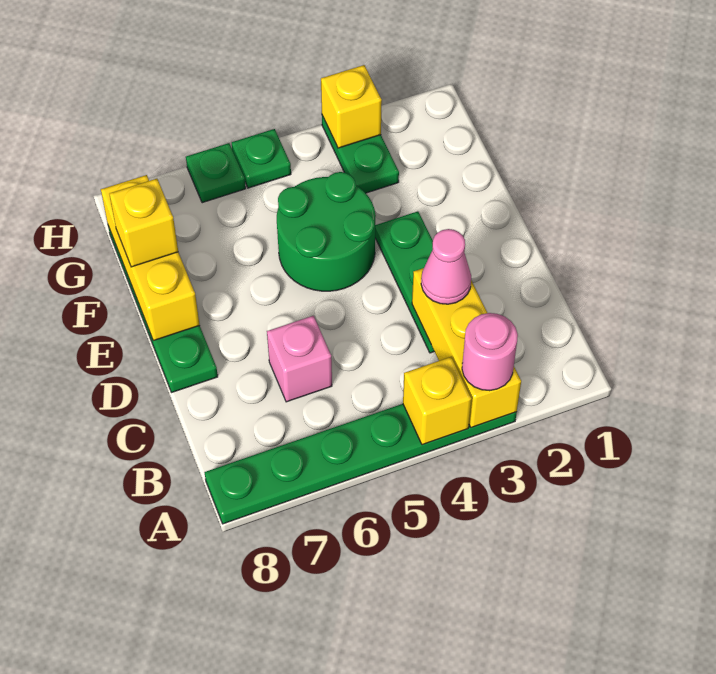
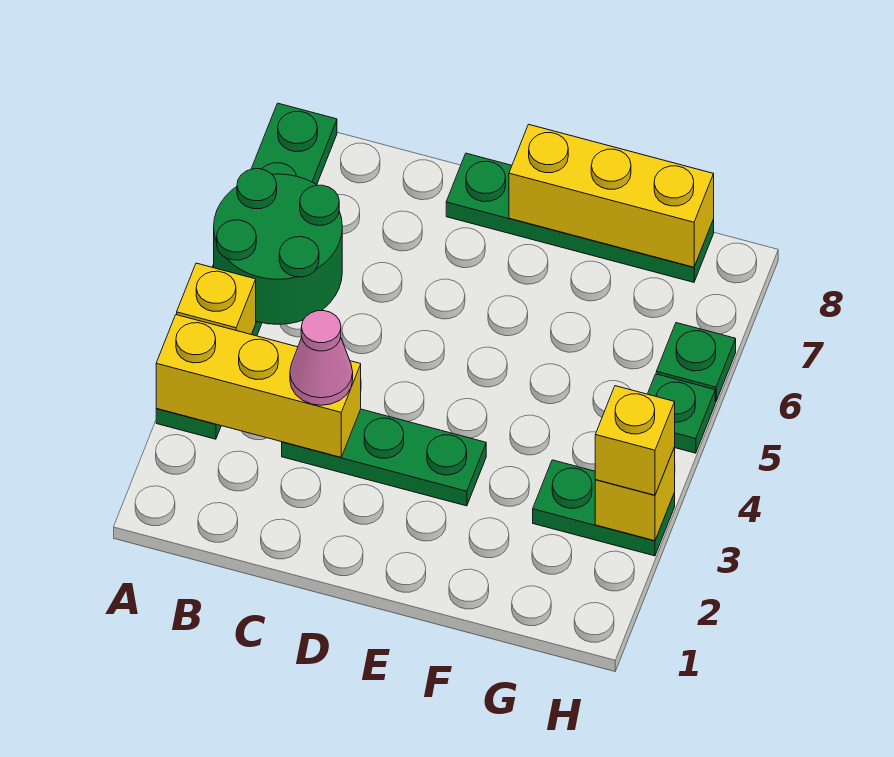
pink round brick A3 level 3 -> none
pink brick C6 level 1 -> none
green round brick E4:F5 level 1 -> green round brick A5:B6 level 2
yellow brick F8 level 3 -> yellow brick H3 level 3

